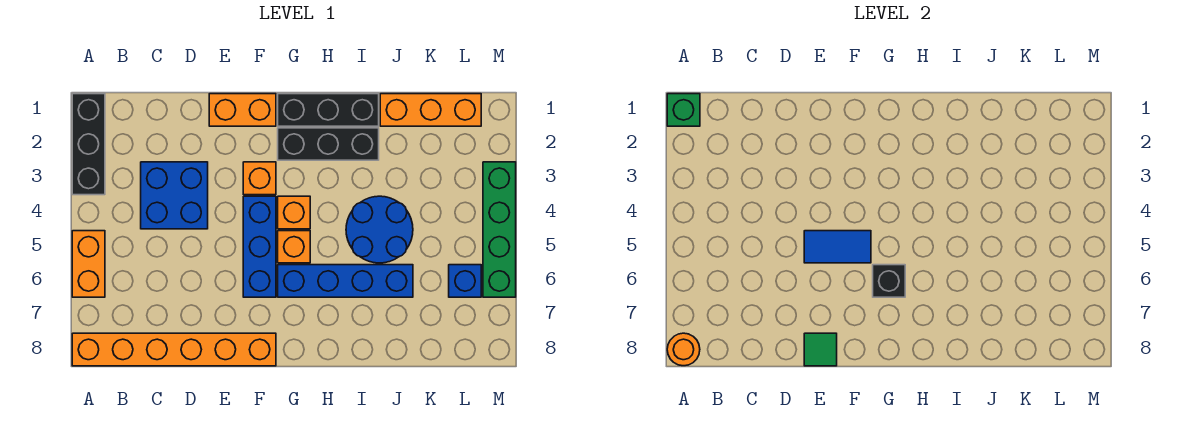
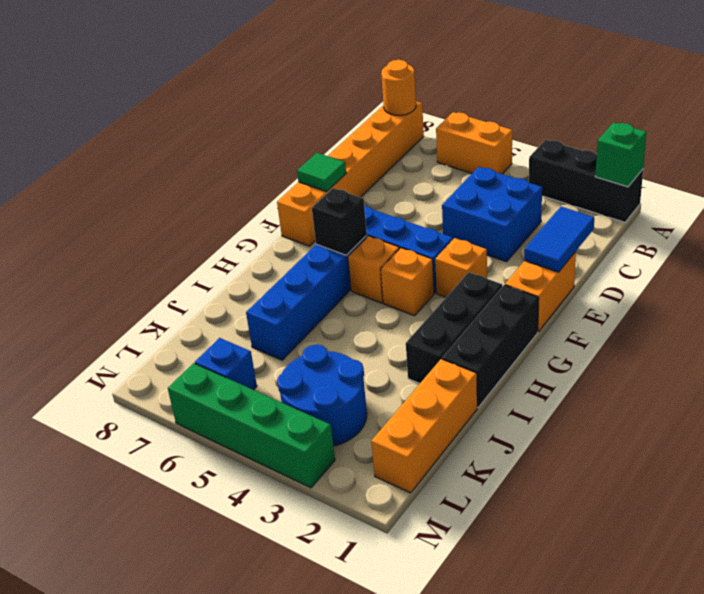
blue tile E5:F5 level 2 -> blue tile D1:E1 level 2
blue round brick I4:J5 level 1 -> blue round brick K3:L4 level 1

